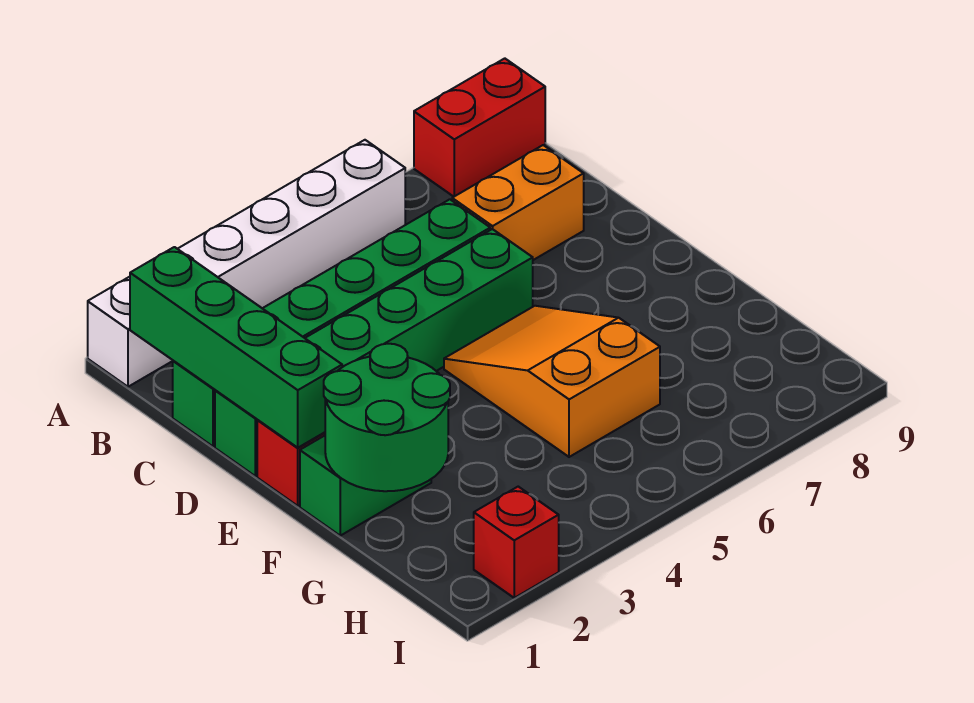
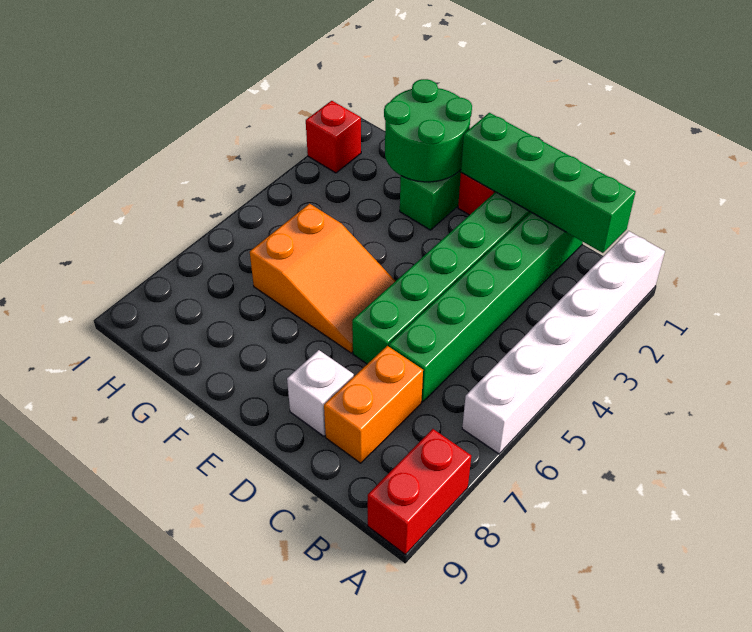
none -> white brick D8 level 1

